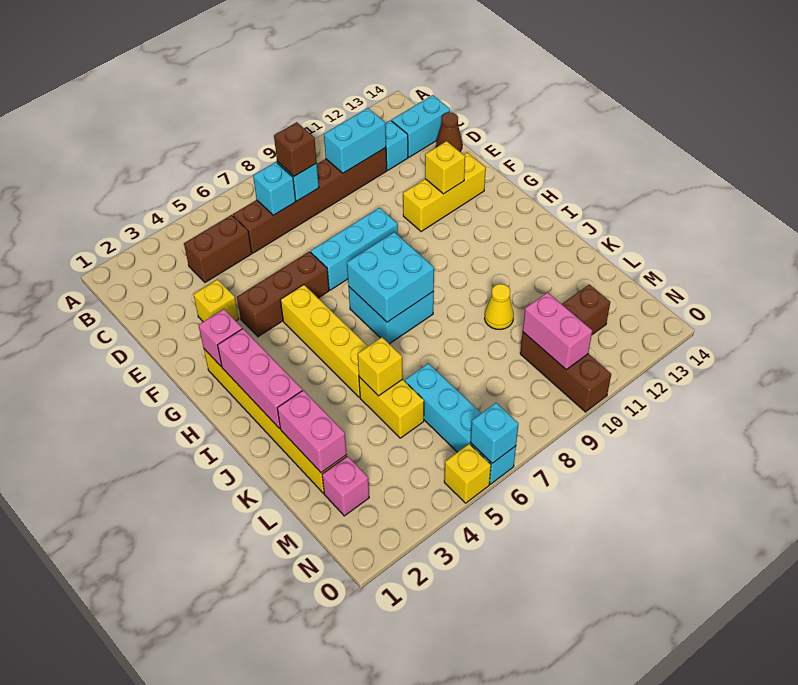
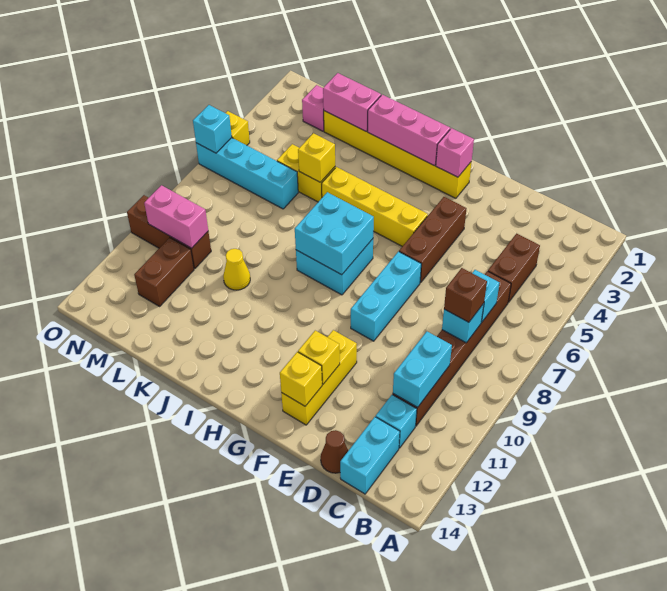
yellow brick E3 level 1 -> yellow brick F13 level 2

